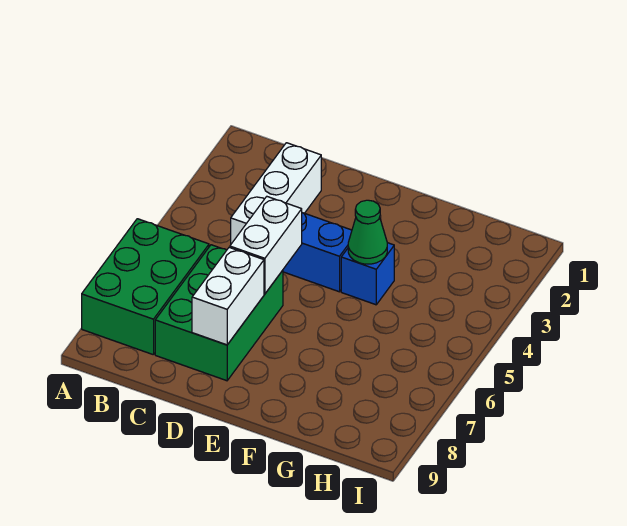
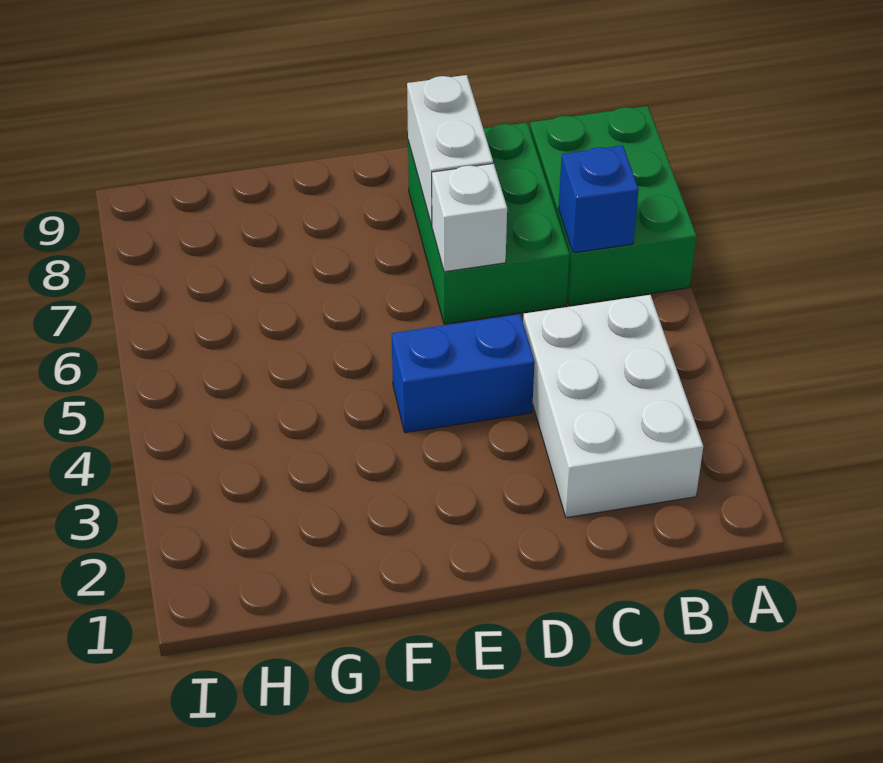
white brick C2:C4 level 1 -> white brick B2:C4 level 1
white brick D5:D6 level 2 -> white brick D6 level 2
blue brick F4 level 1 -> blue brick B6 level 2
green cone F4 level 2 -> none

